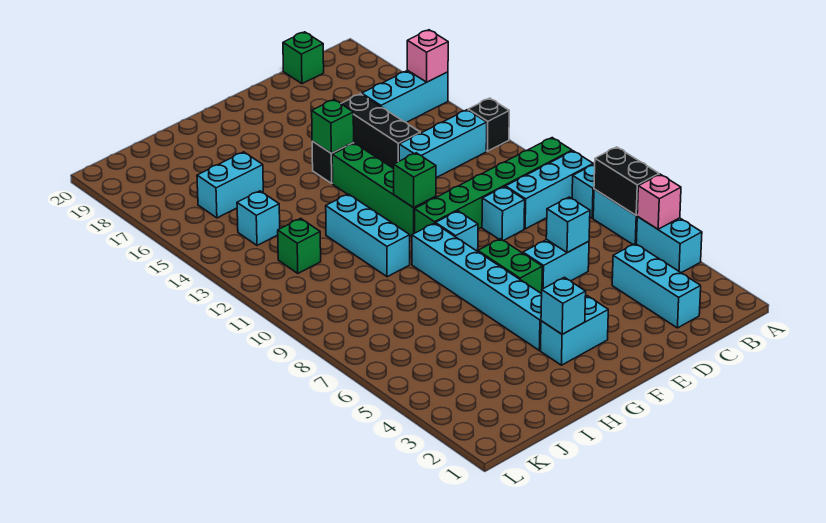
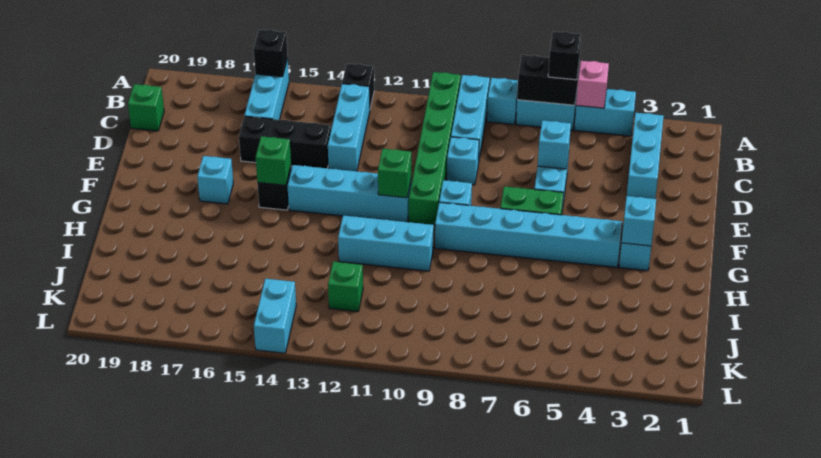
none -> black brick A6 level 3
pink brick A16 level 2 -> black brick A16 level 2
cyan brick C2:C4 level 1 -> cyan brick B3:D3 level 1
green brick F11:F14 level 1 -> cyan brick F11:F14 level 1
cyan brick I16:J16 level 1 -> cyan brick K14:L14 level 1
cyan brick J14 level 1 -> cyan brick F17 level 1

